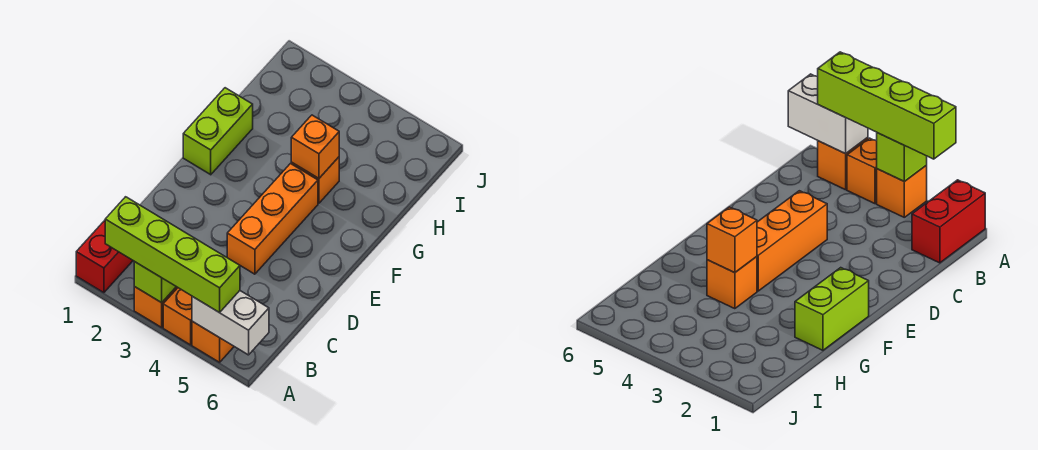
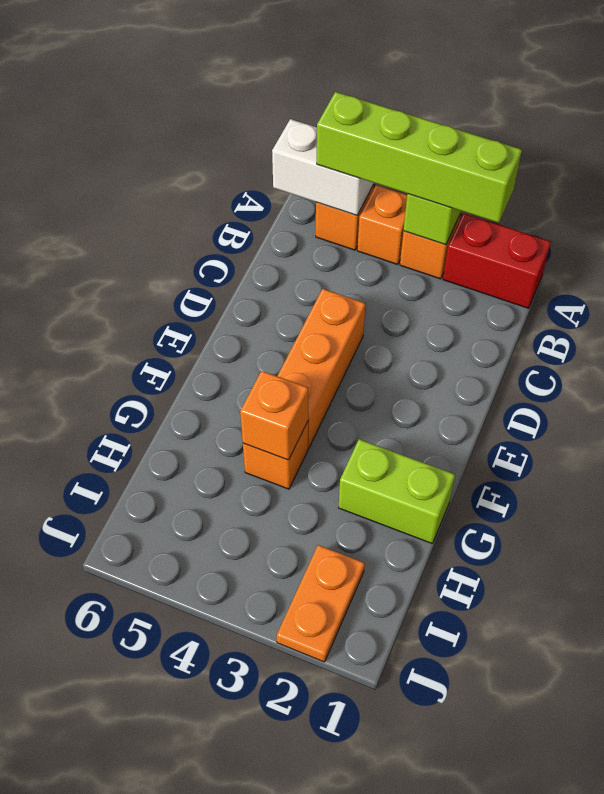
red brick A1:B1 level 1 -> red brick A1:A2 level 1
lime brick F1:G1 level 1 -> lime brick G1:G2 level 1
none -> orange plate I2:J2 level 1

